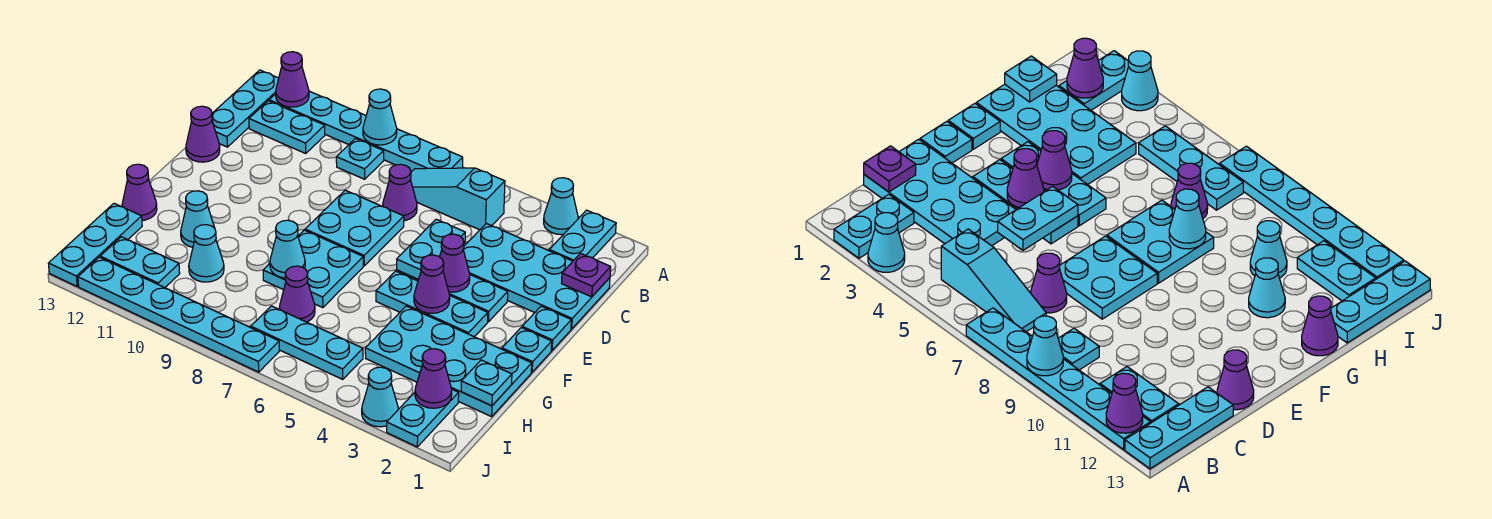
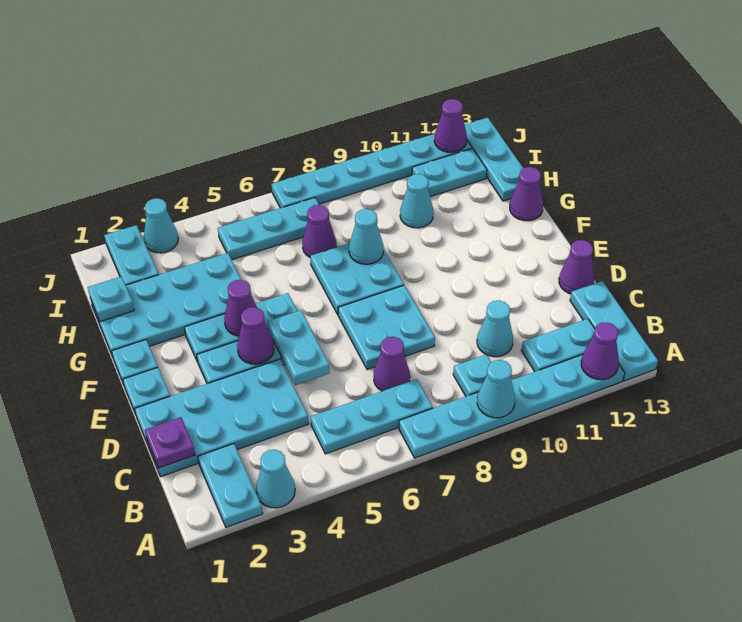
cyan slope B5:B7 level 1 top 5 -> cyan plate B5:B7 level 1
cyan cone G11 level 1 -> cyan cone C10 level 1
purple cone I2 level 2 -> purple cone J12 level 2

